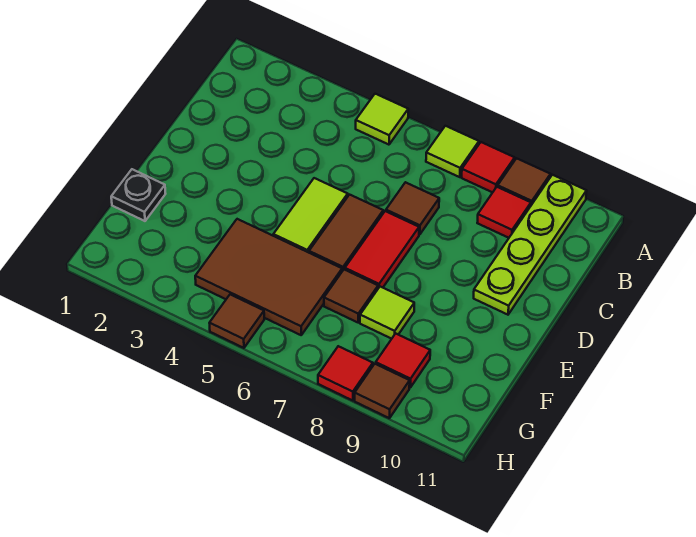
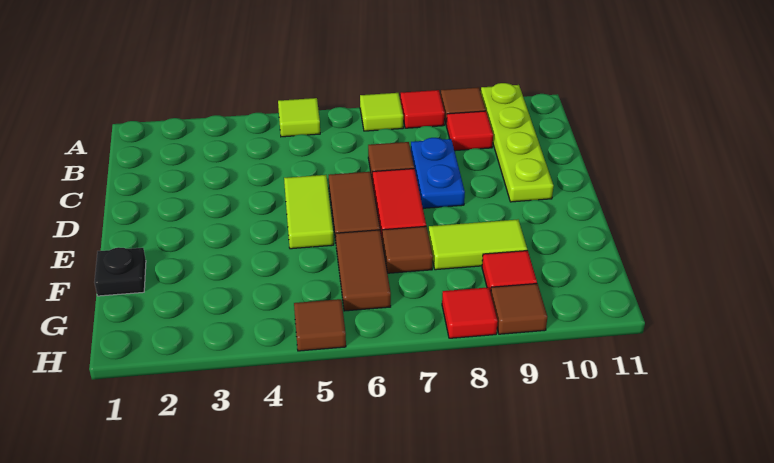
none -> blue plate C8:D8 level 1
brown tile F4:G6 level 1 -> brown tile F6:G6 level 1
lime tile F8 level 1 -> lime tile F8:F9 level 1

